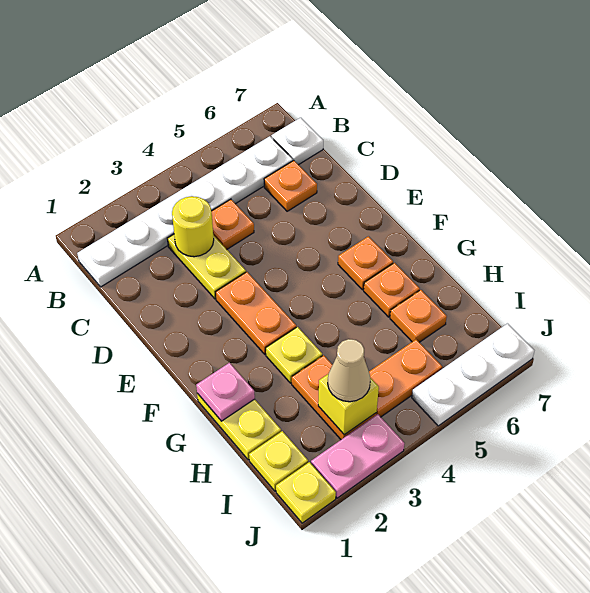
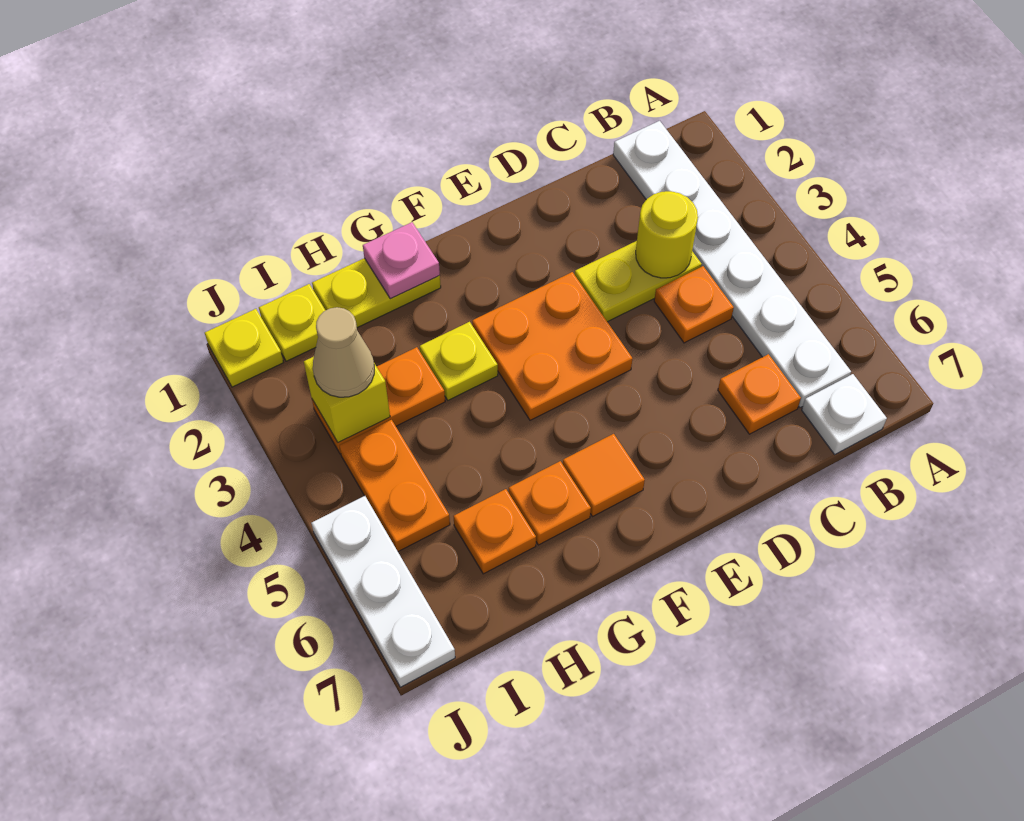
orange plate E3:F3 level 1 -> orange plate E3:F4 level 1
orange plate F6 level 1 -> orange tile F6 level 1
pink plate J2:J3 level 1 -> none

